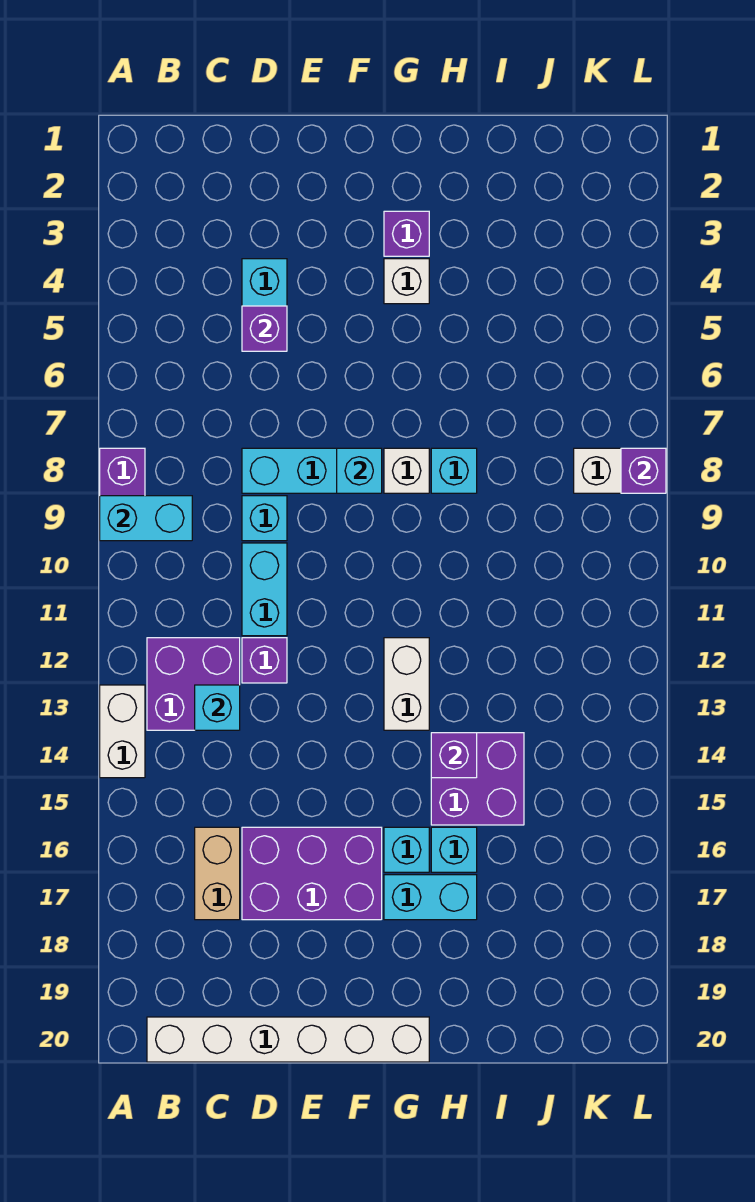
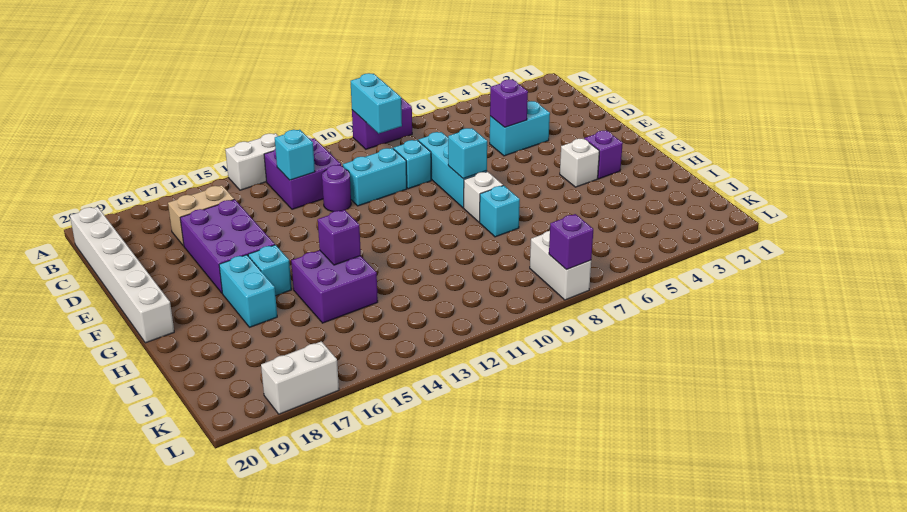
purple brick D12 level 1 -> purple round brick D12 level 1
white brick G12:G13 level 1 -> white brick L17:L18 level 1
cyan brick H16 level 1 -> none

